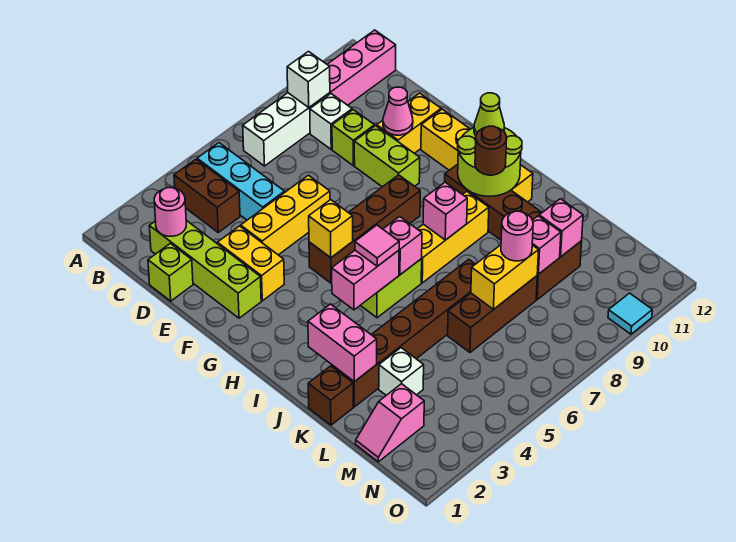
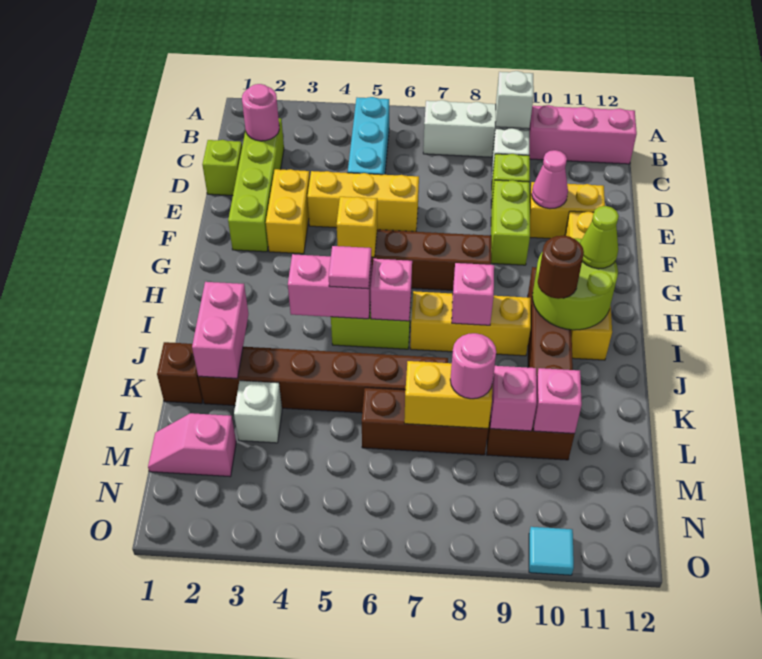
brown brick B4:C4 level 1 -> none

